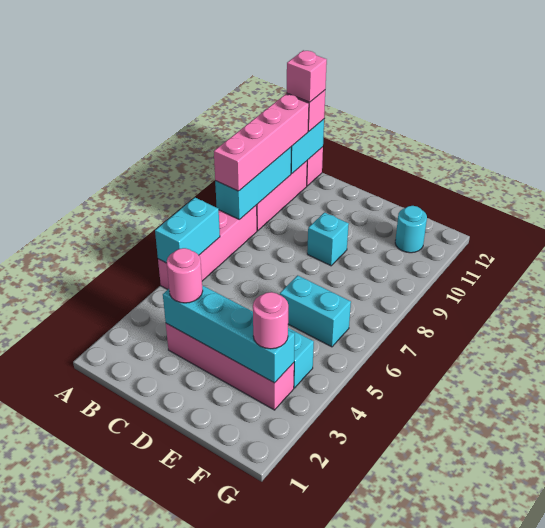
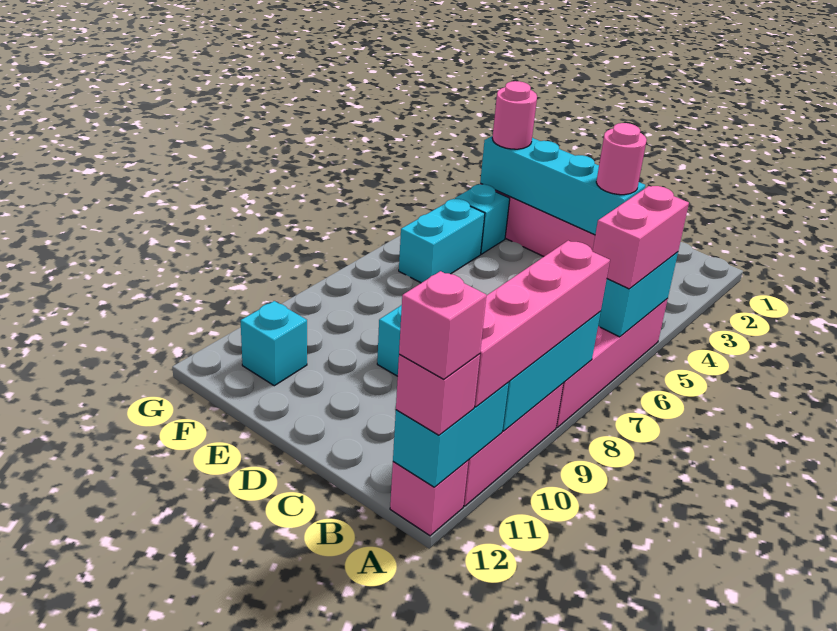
none -> pink brick A5:A6 level 3
cyan brick E6:F6 level 1 -> cyan brick F5:F6 level 1
cyan round brick F11 level 1 -> cyan brick F11 level 1

